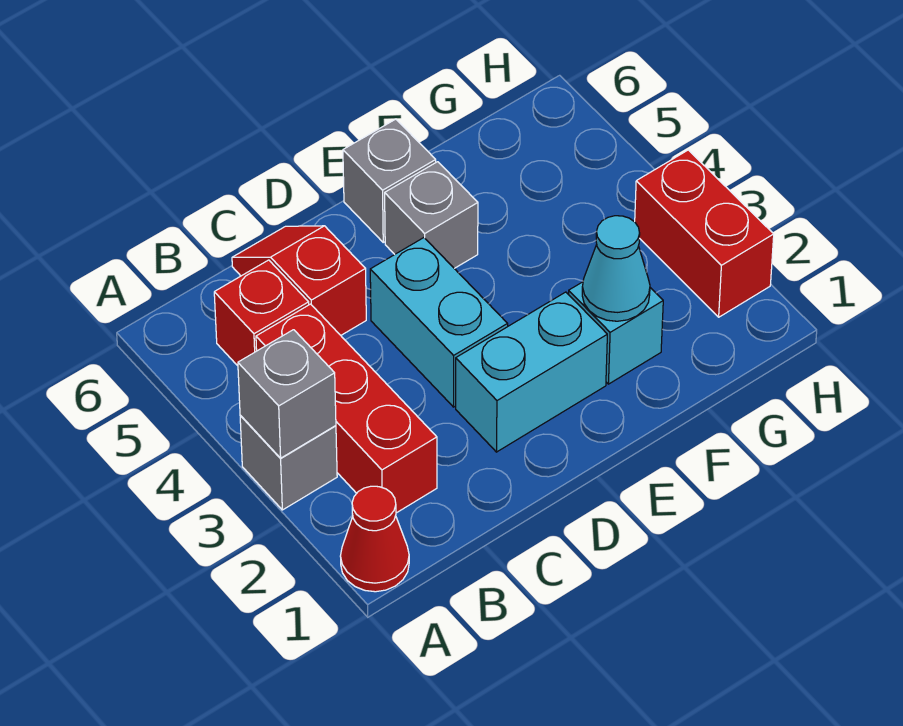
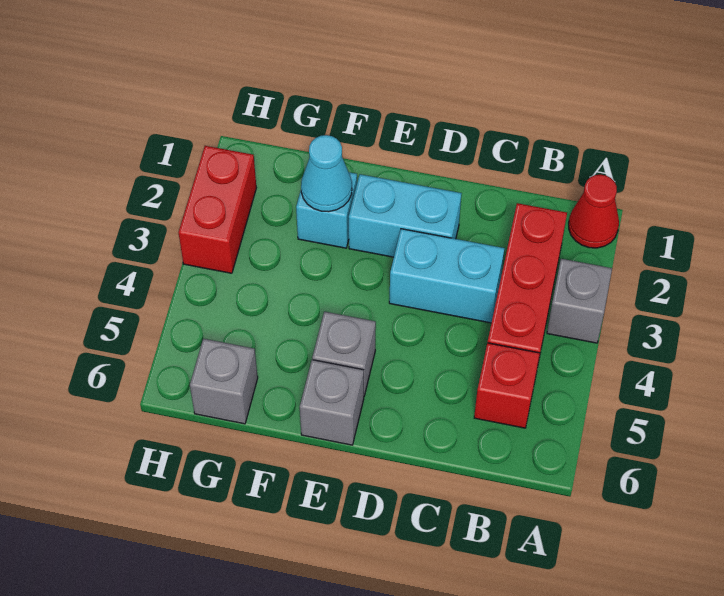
grey brick A3 level 2 -> grey brick G6 level 1
red slope C5:C6 level 1 top 5 -> none
cyan brick D3:D4 level 1 -> cyan brick C3:D3 level 1

